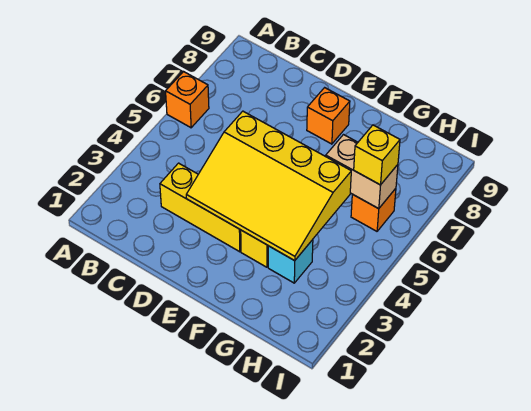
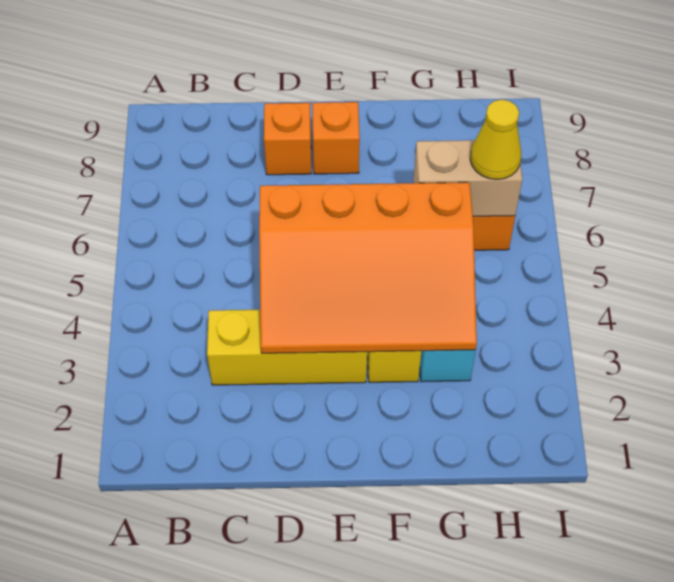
orange brick A6 level 1 -> orange brick D8 level 1
yellow slope D3:G5 level 2 top 5 -> orange slope D3:G5 level 2 top 5
yellow brick H6 level 3 -> yellow cone H6 level 3

